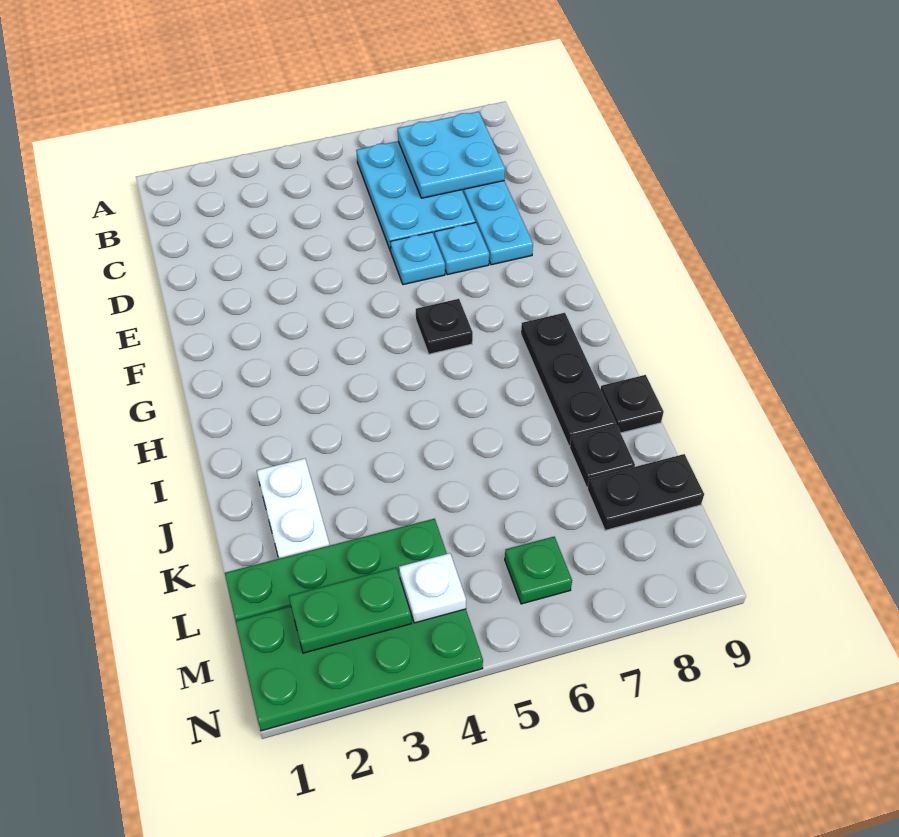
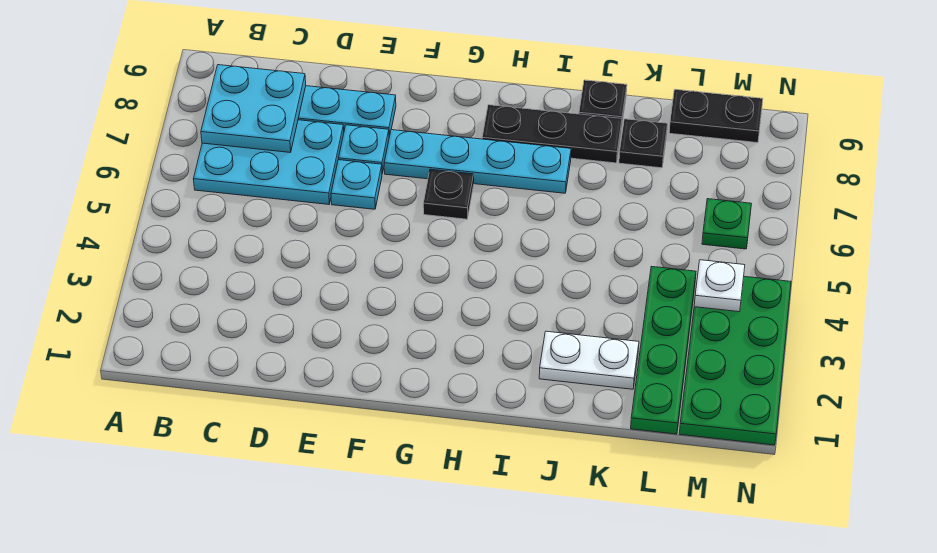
none -> cyan plate F7:I7 level 1
black plate L8:L9 level 1 -> black plate L9:M9 level 1
green plate M2:M3 level 2 -> none

